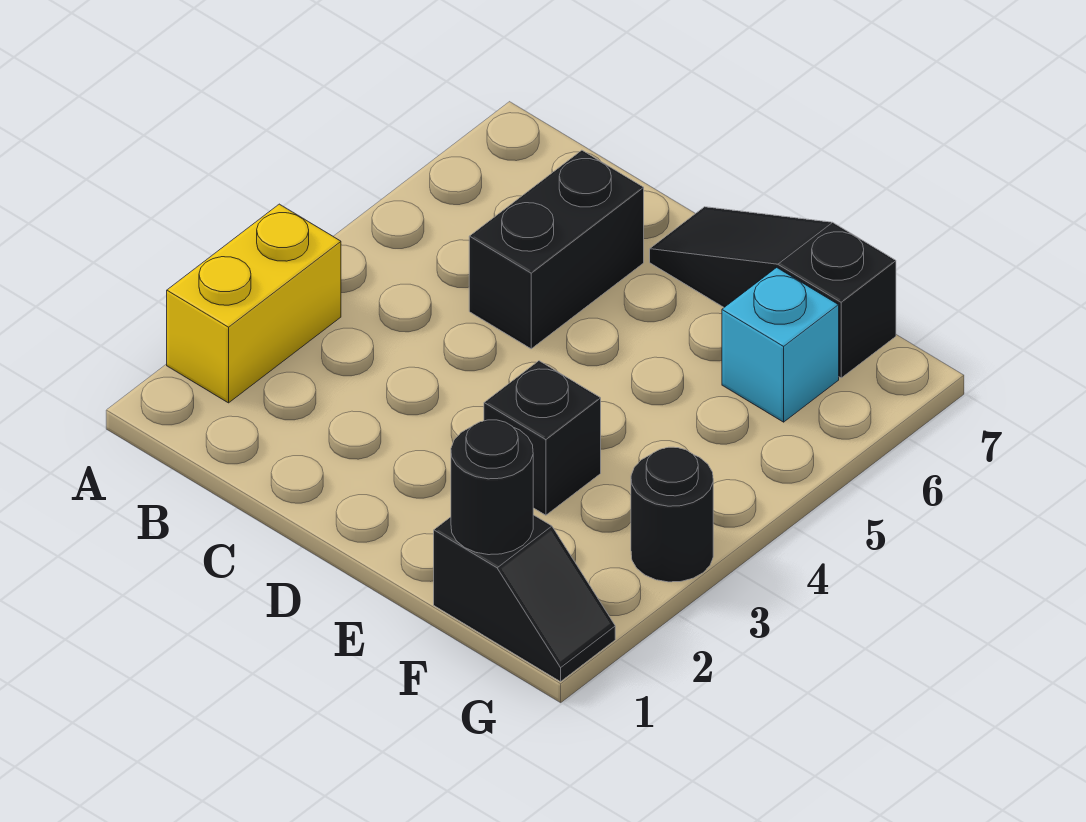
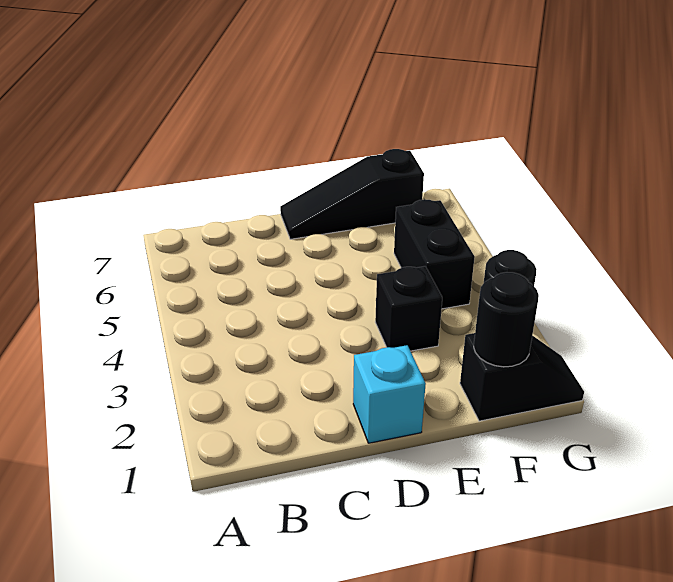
yellow brick A2:A3 level 1 -> none
black brick C5:C6 level 1 -> black brick F4:F5 level 1
cyan brick F6 level 1 -> cyan brick D1 level 1

